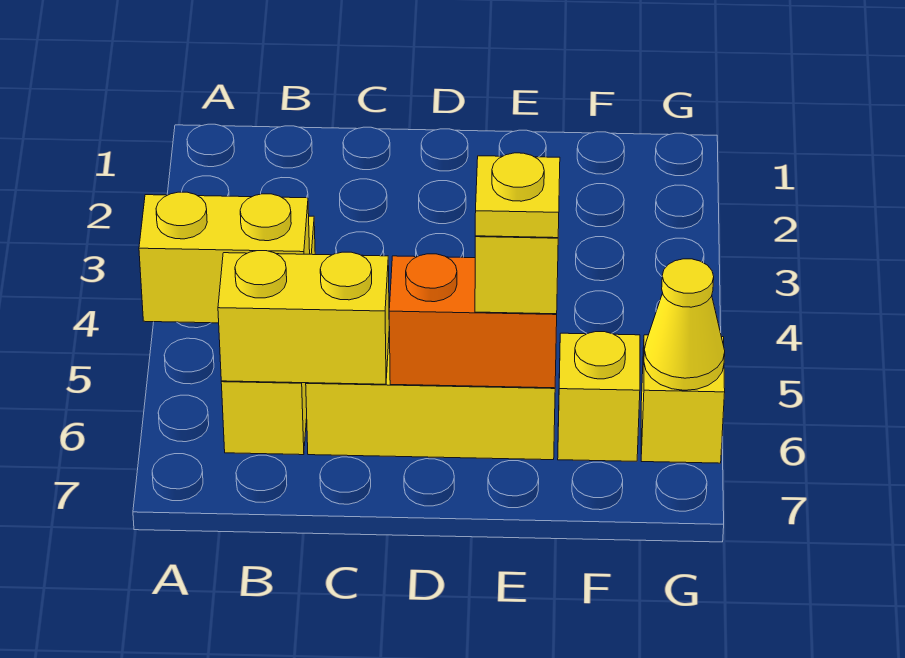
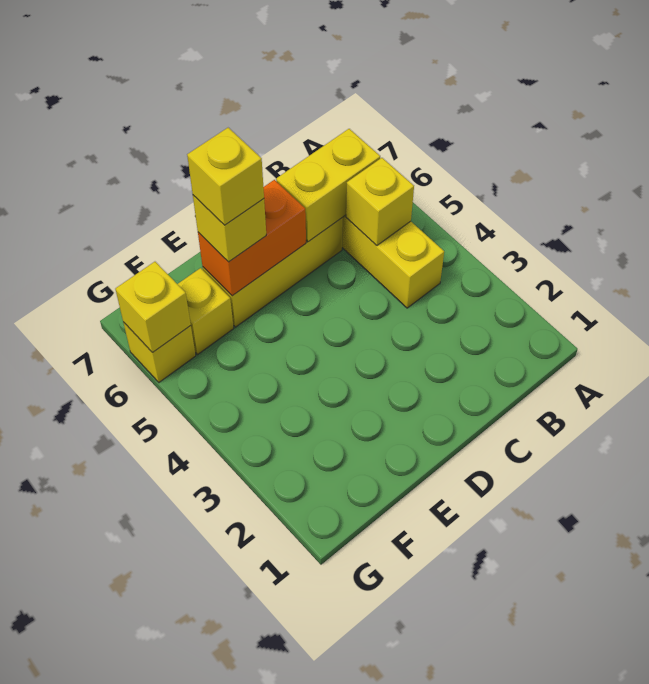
yellow brick A5:B5 level 2 -> yellow brick B5 level 2
yellow plate E6 level 4 -> yellow brick E6 level 4
yellow cone G6 level 2 -> yellow brick G6 level 2

